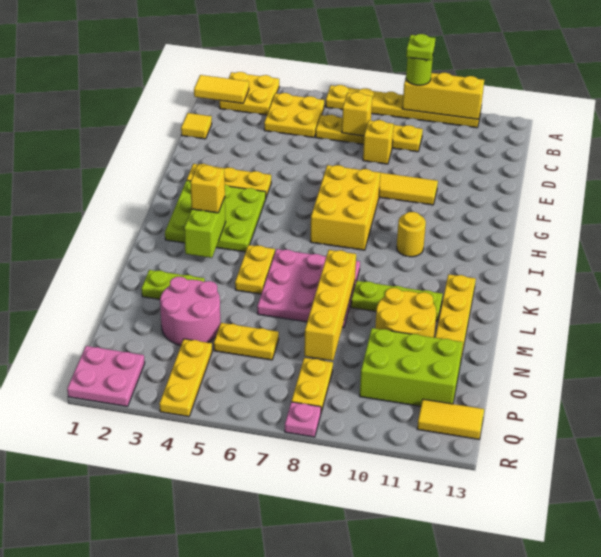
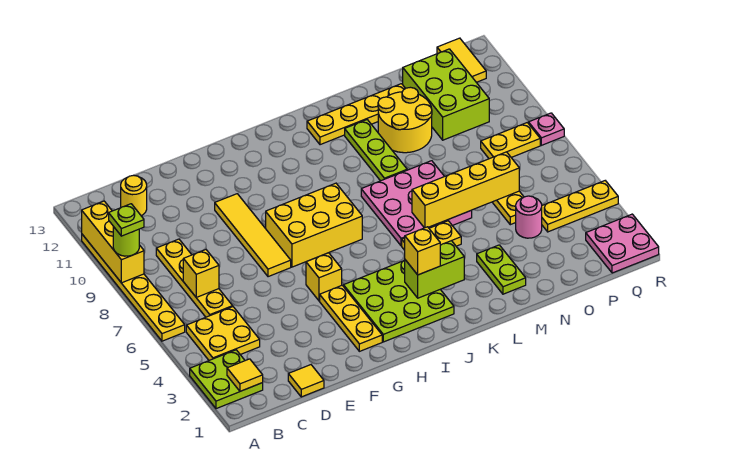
yellow plate A2:B3 level 1 -> lime plate A2:B3 level 1
yellow tile B1:B2 level 2 -> yellow tile B2 level 2
yellow brick D8 level 1 -> yellow brick G5 level 1
yellow round brick I10 level 1 -> yellow round brick C12 level 1
yellow brick L8:O8 level 2 -> yellow brick L6:O6 level 2
pink round brick N3:O4 level 1 -> pink round brick O4 level 1

